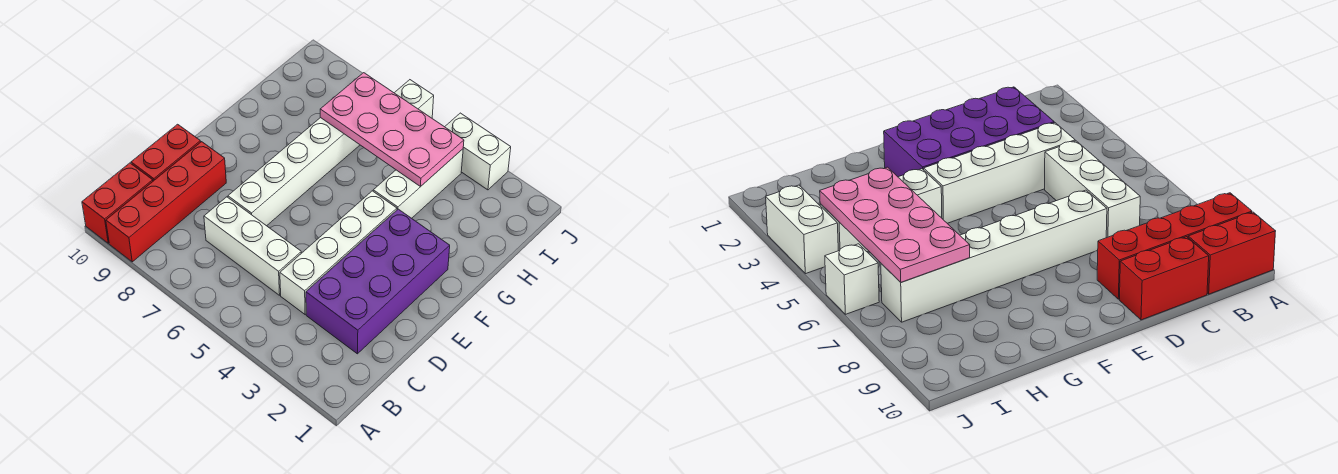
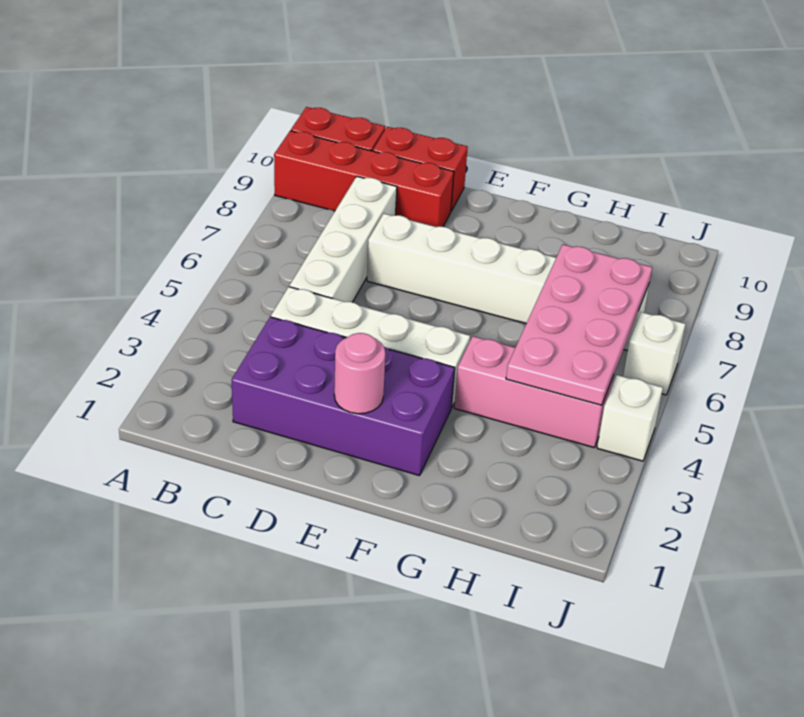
white brick C5:C7 level 1 -> white brick C5:C8 level 1
none -> pink round brick E2 level 2
white brick G4:I4 level 1 -> pink brick G4:I4 level 1
white brick J3:J4 level 1 -> white brick J4 level 1

